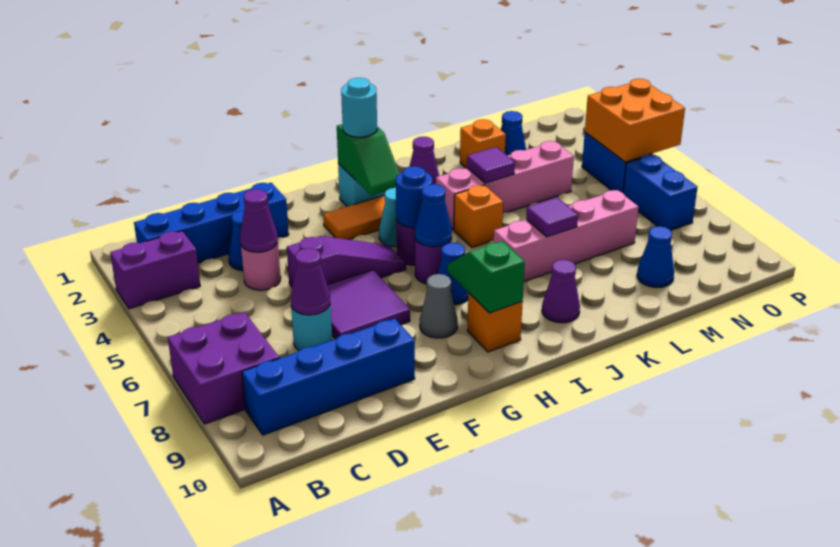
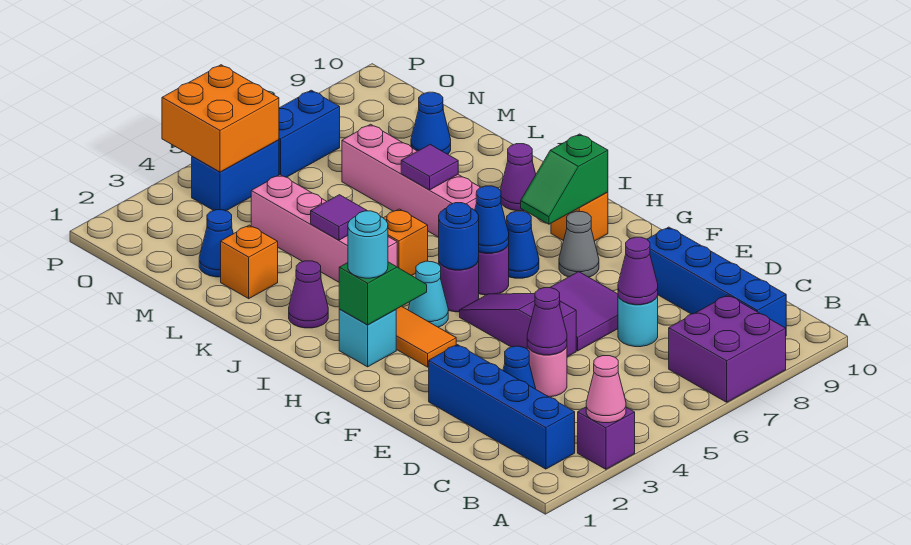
purple brick A3:B3 level 1 -> purple brick A3 level 1
none -> pink cone A3 level 2

